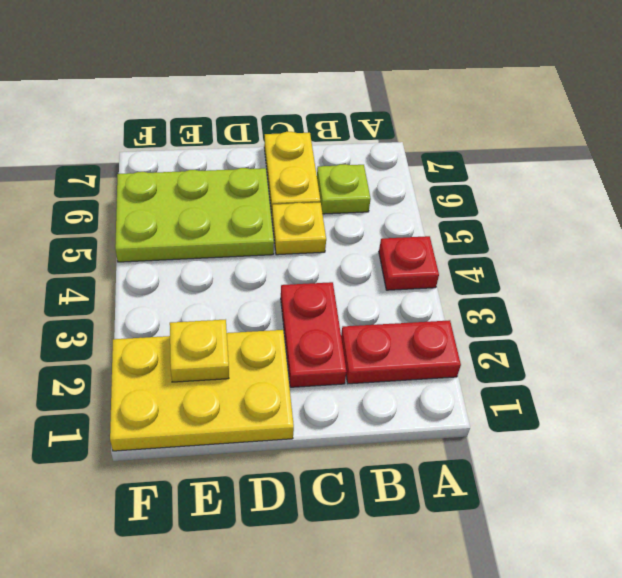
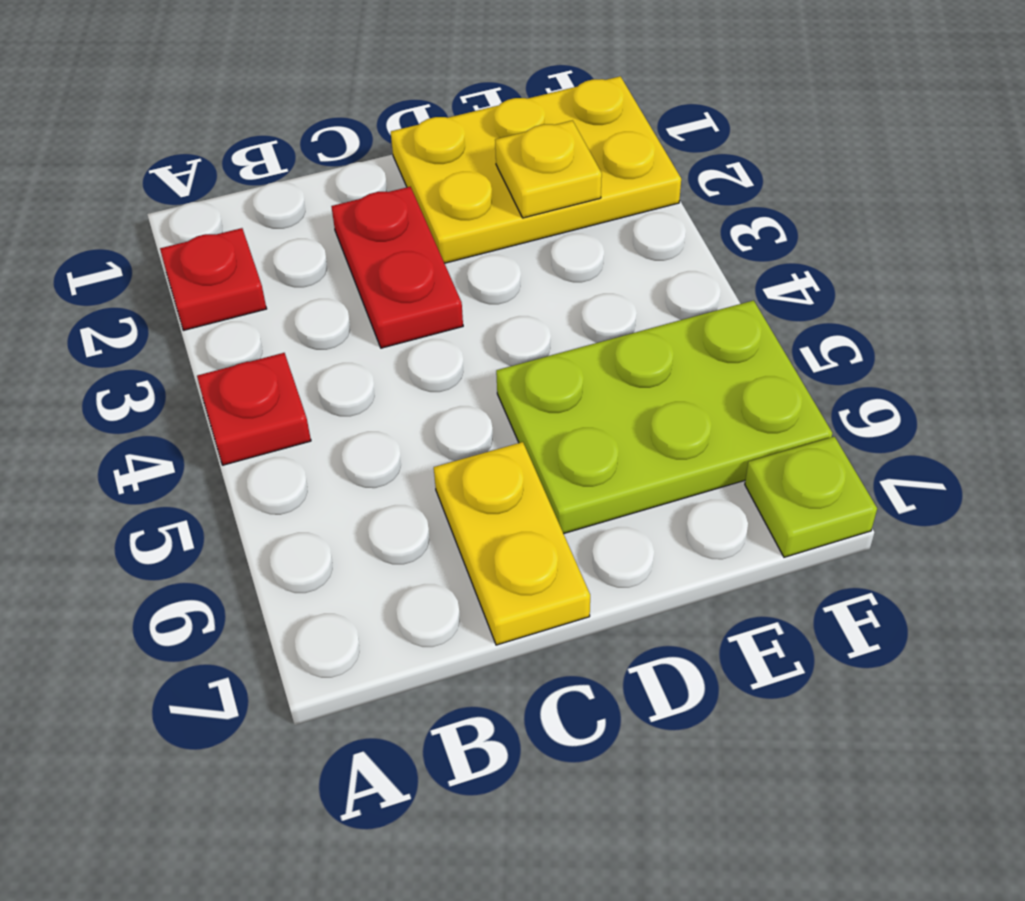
red plate A2:B2 level 1 -> red plate A2 level 1
lime plate B6 level 1 -> lime plate F7 level 1
yellow plate C5 level 1 -> none

